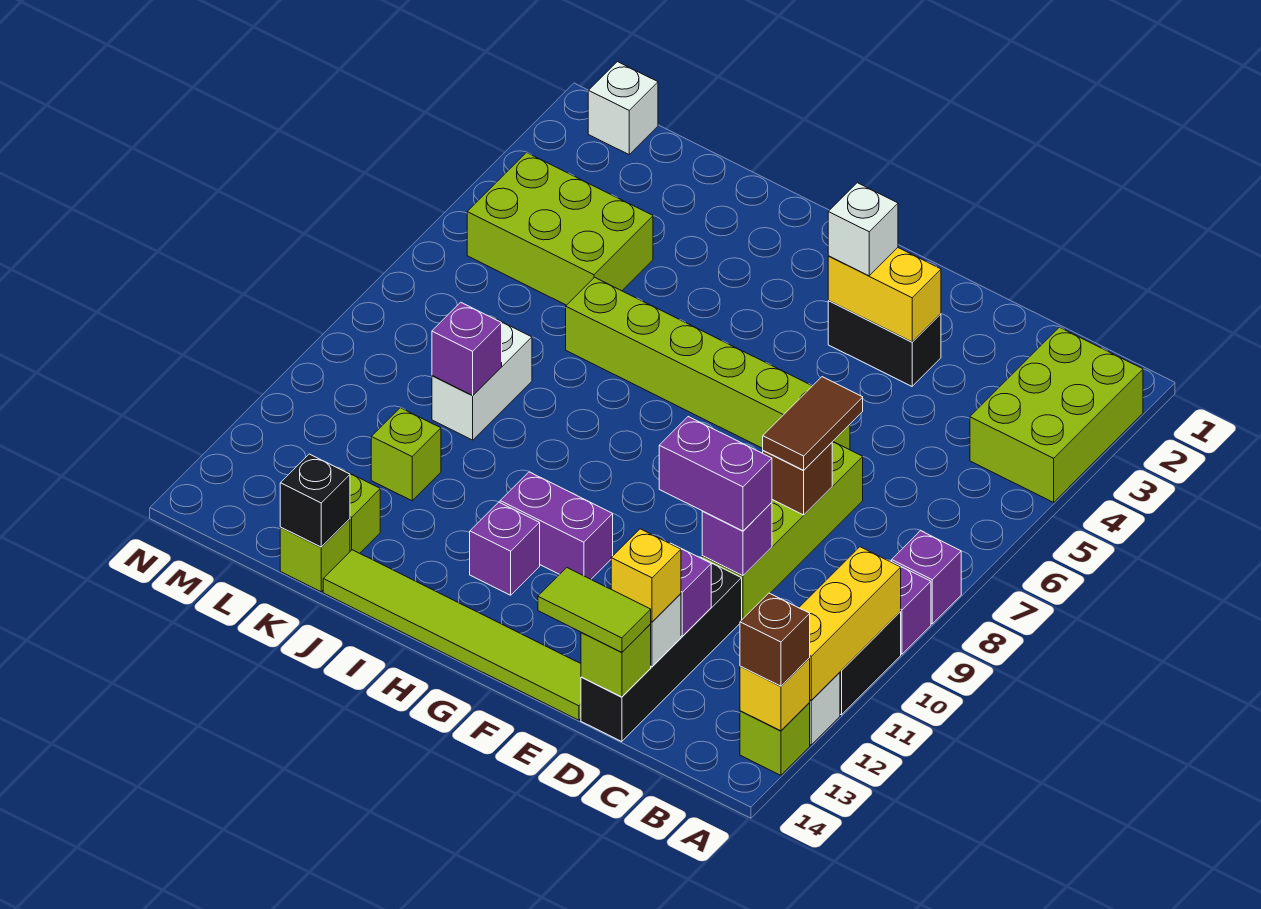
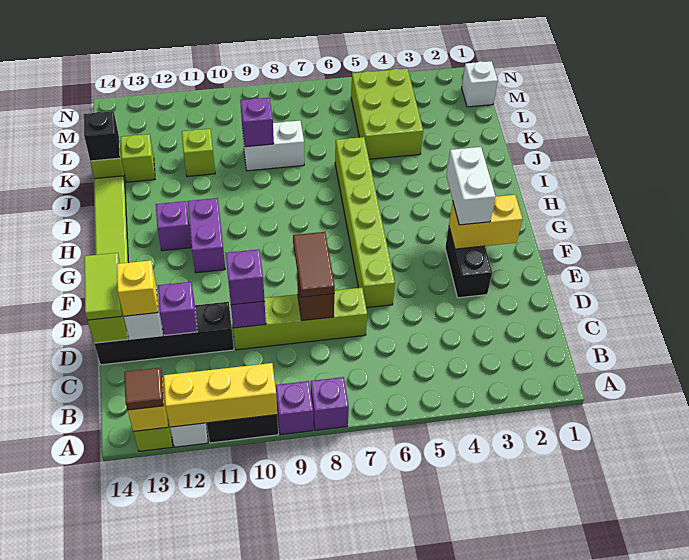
lime brick A2:B4 level 1 -> none
brown brick A13 level 3 -> brown tile A13 level 3
brown tile D7:D8 level 3 -> brown tile D8:E8 level 3
purple brick D10:E10 level 3 -> purple brick D10 level 3
yellow brick E3:F3 level 2 -> yellow brick F2:F3 level 2
white brick F3 level 3 -> white brick F3:G3 level 3

